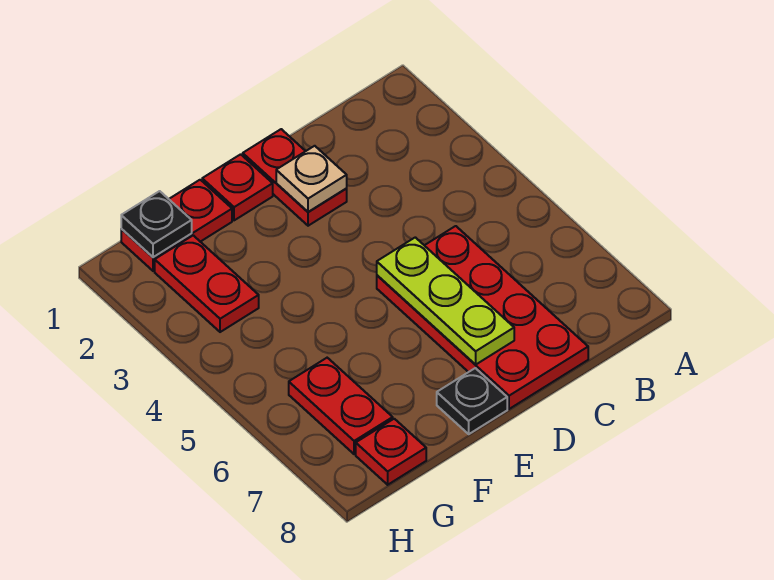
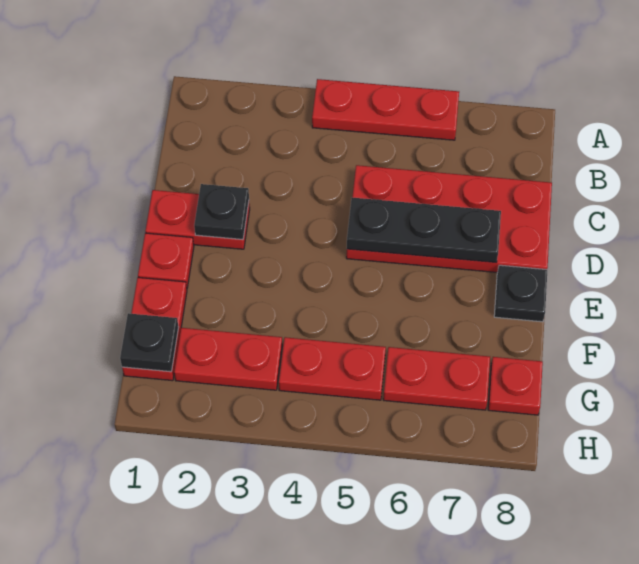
none -> red plate A4:A6 level 1
tan plate D2 level 2 -> black plate D2 level 2
lime plate D5:D7 level 2 -> black plate D5:D7 level 2
none -> red plate G4:G5 level 1

